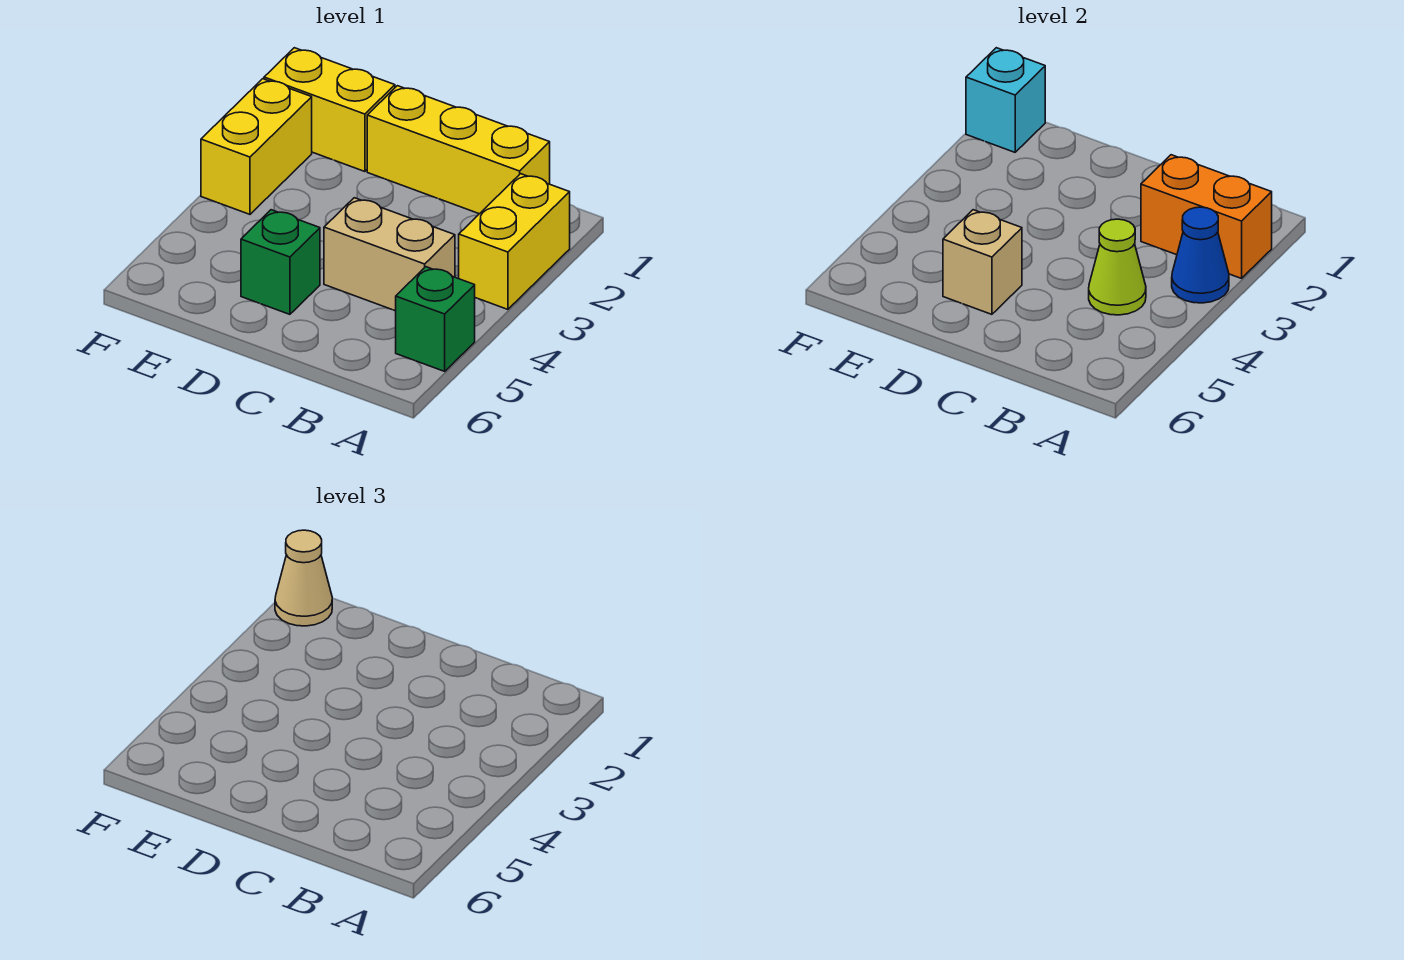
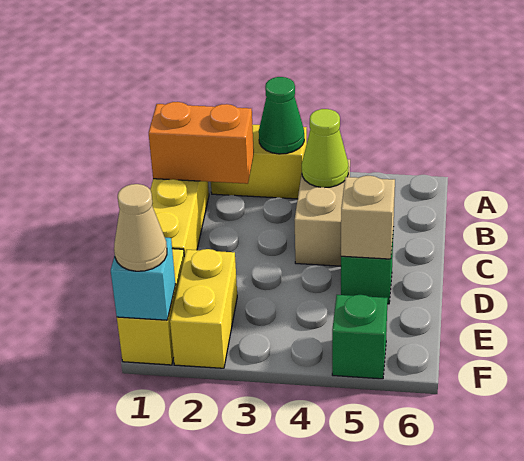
orange brick A2:B2 level 2 -> orange brick B1:B2 level 2
blue cone A3 level 2 -> green cone A3 level 2
green brick A5 level 1 -> green brick F5 level 1
yellow brick F2:F3 level 1 -> yellow brick E2:F2 level 1

